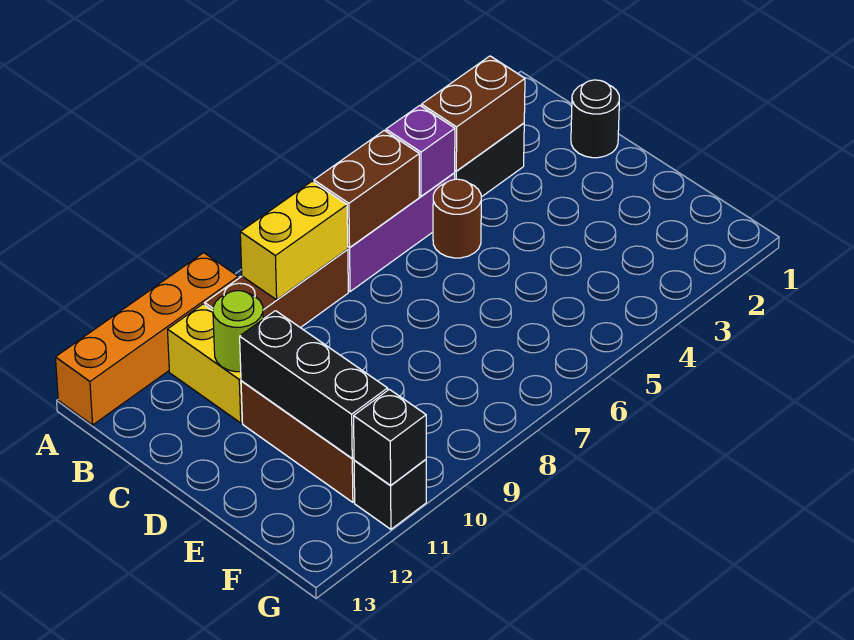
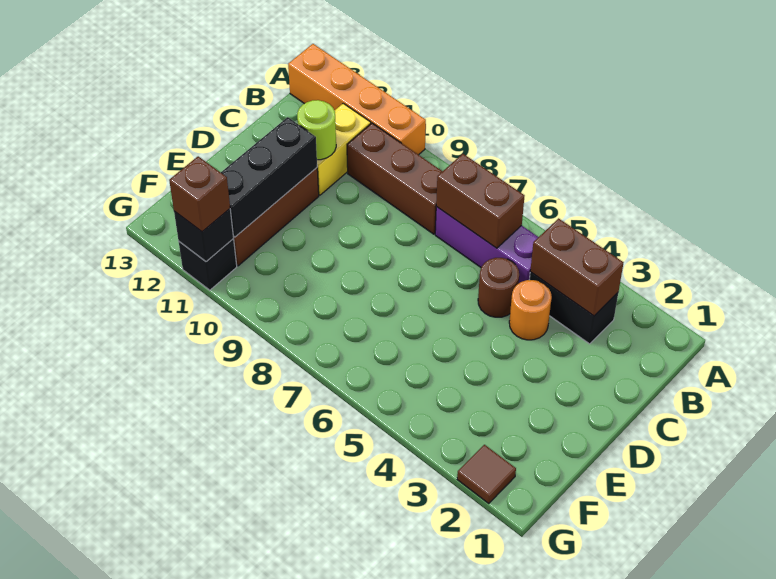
purple brick B5 level 2 -> none
yellow brick B8:B9 level 2 -> none
black round brick C1 level 1 -> none
none -> orange round brick C4 level 1
none -> brown tile G2 level 1
none -> brown brick G11 level 3

